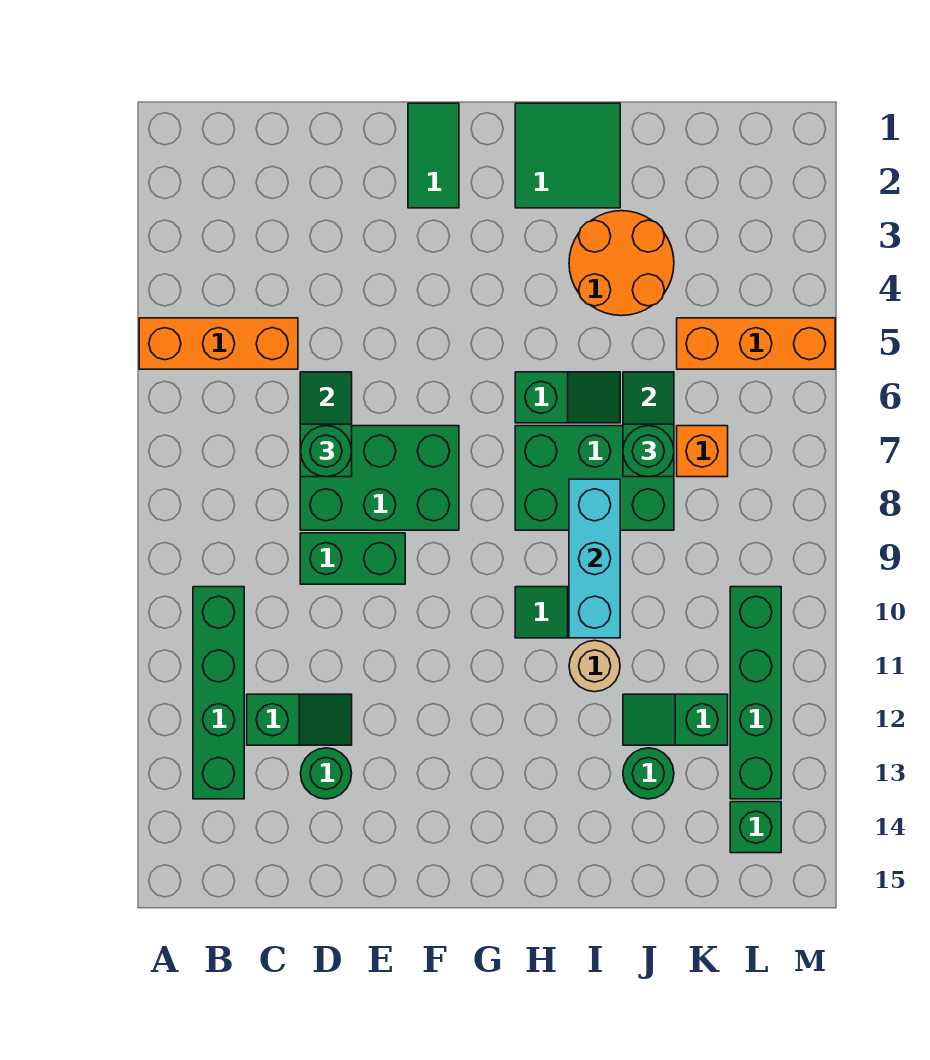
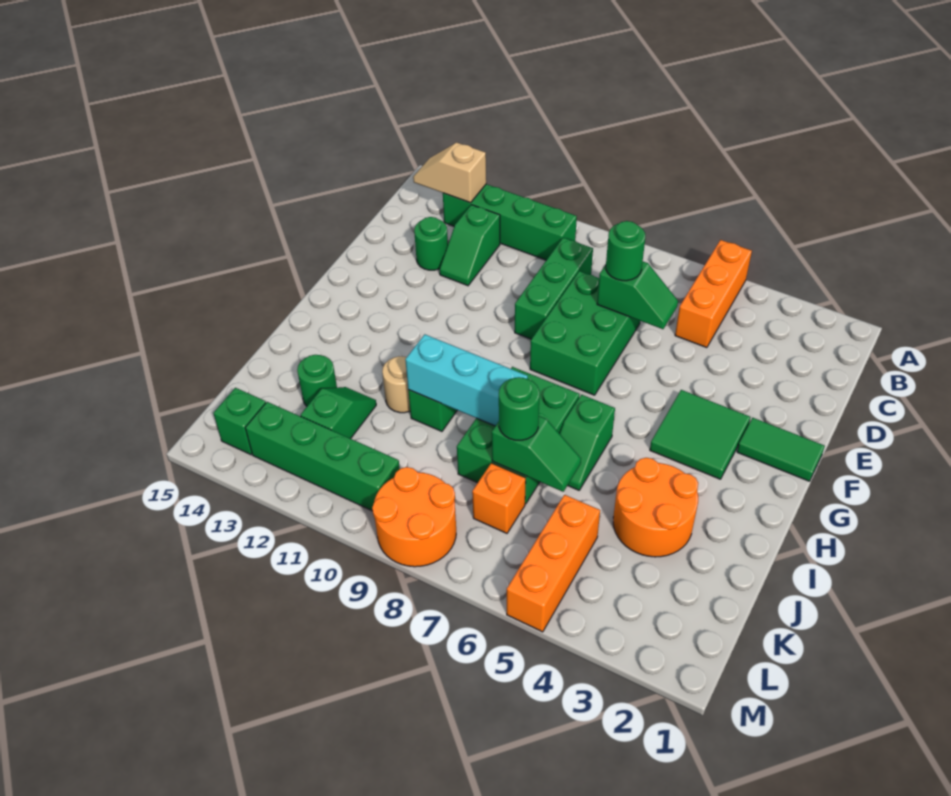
none -> tan slope B13:B14 level 2 top 13
green brick D9:E9 level 1 -> green brick C9:E9 level 1
green tile H1:I2 level 1 -> green tile F3:G4 level 1
none -> orange round brick L8:M9 level 1

